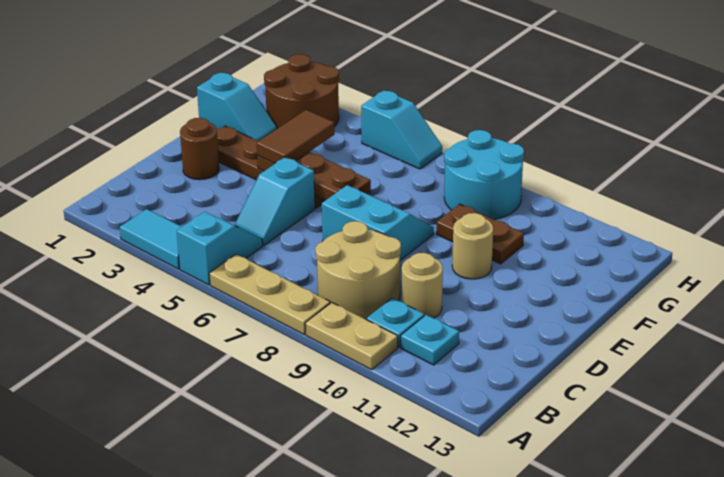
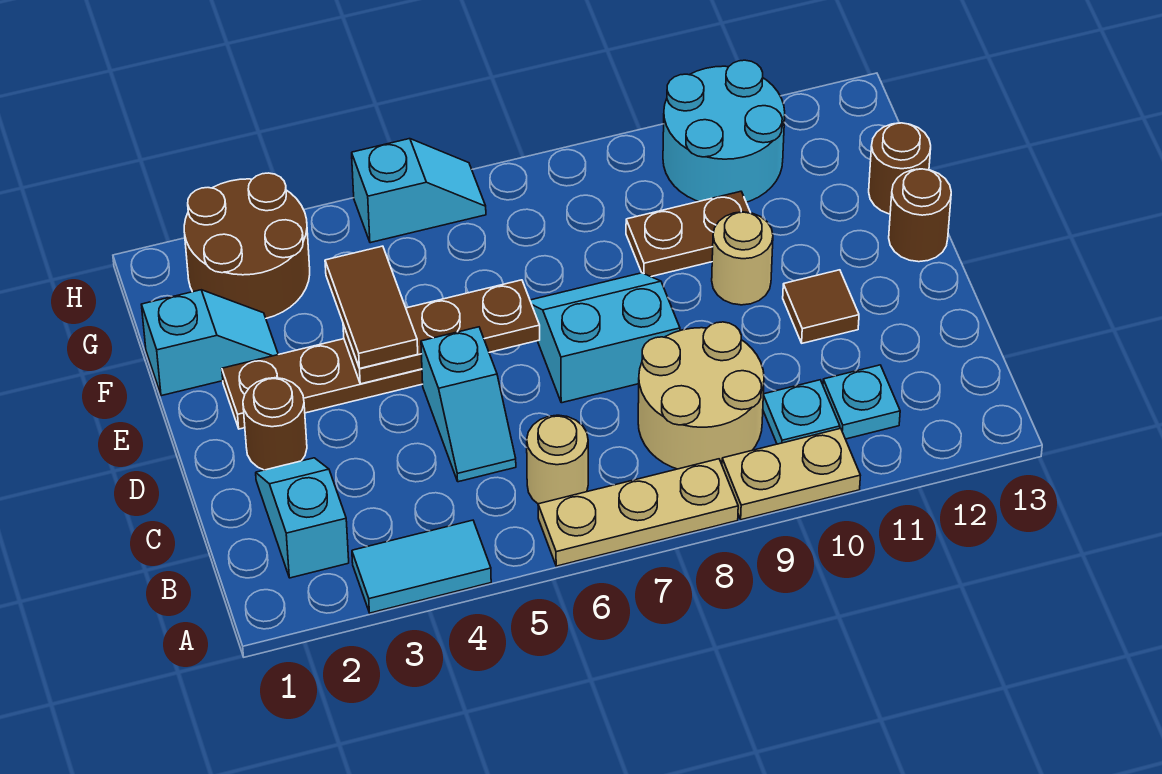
cyan slope A5:B5 level 1 top A -> cyan slope B2:C2 level 1 top B
tan round brick C10 level 1 -> tan round brick B6 level 1
none -> brown tile D11 level 1
none -> brown round brick E13 level 1
none -> brown round brick F13 level 1
cyan round brick G8:H9 level 1 -> cyan round brick G10:H11 level 1

